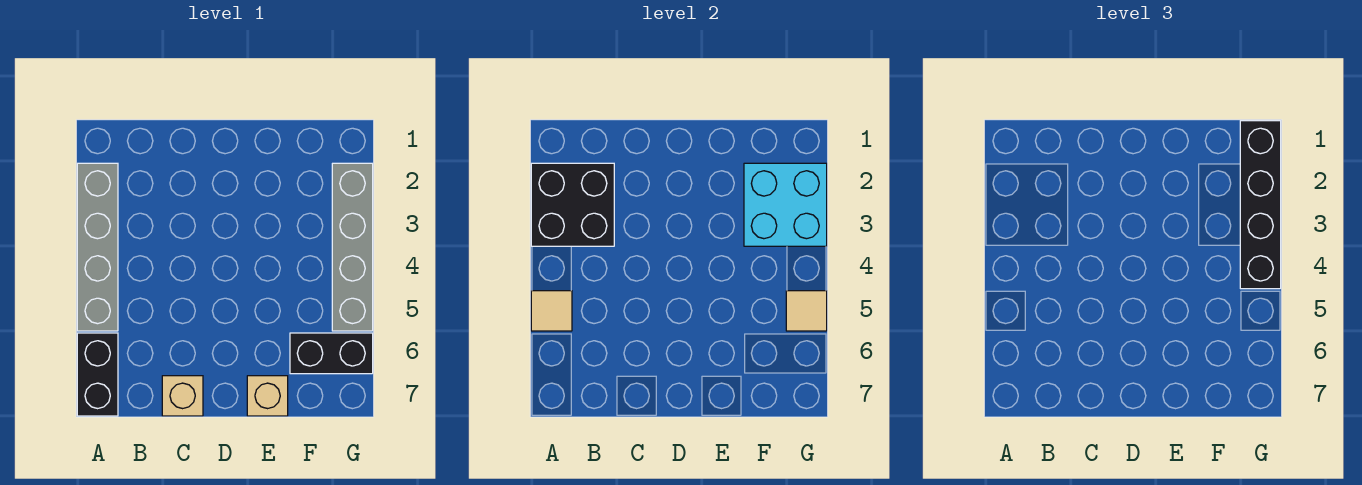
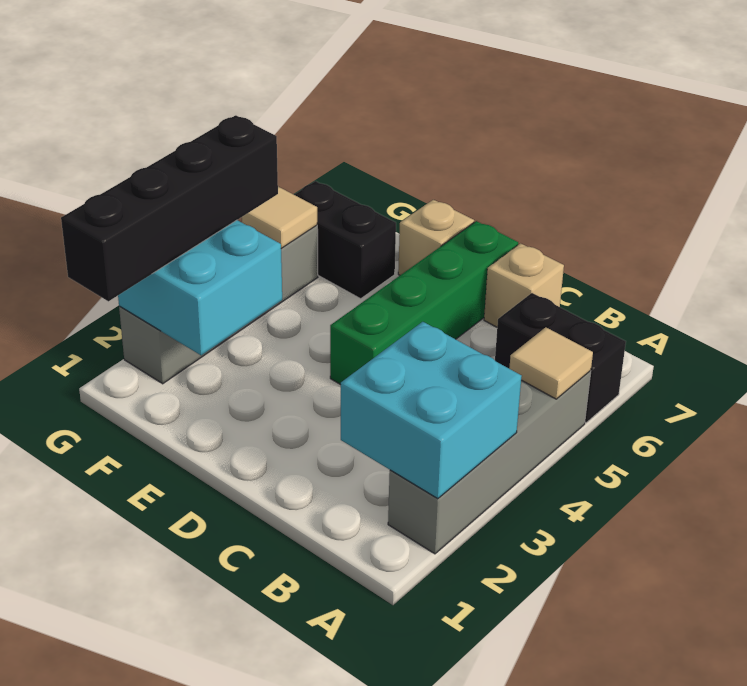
black brick A2:B3 level 2 -> cyan brick A2:B3 level 2
black brick A6:A7 level 1 -> black brick A6:B6 level 1
none -> green brick D4:D7 level 1

